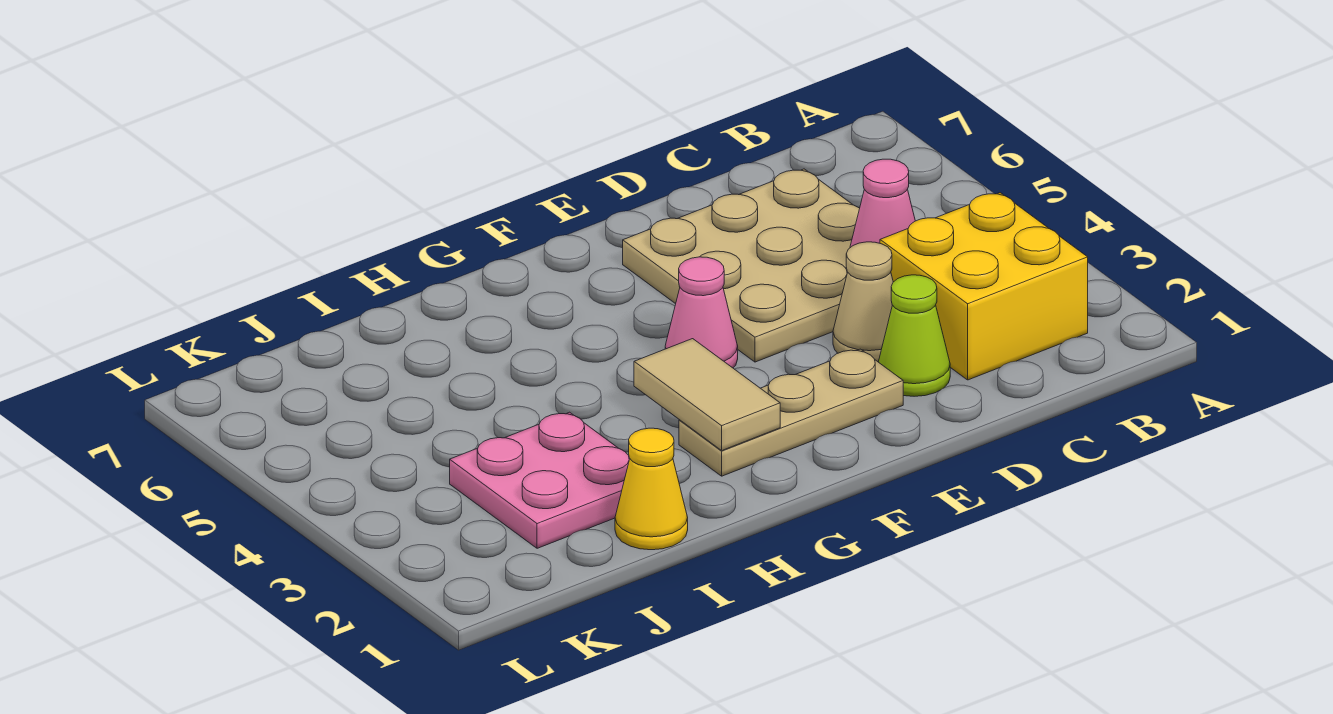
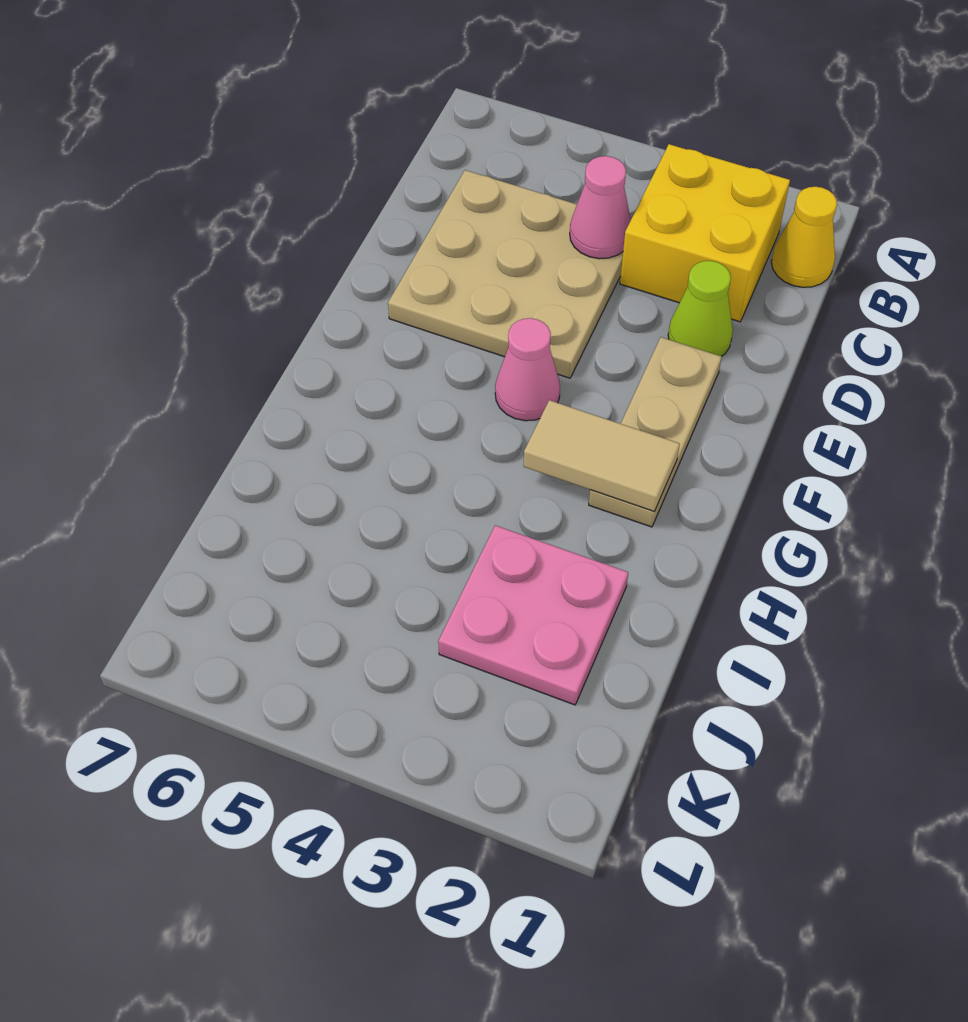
tan cone D3 level 1 -> none
yellow cone I1 level 1 -> yellow cone B1 level 1

